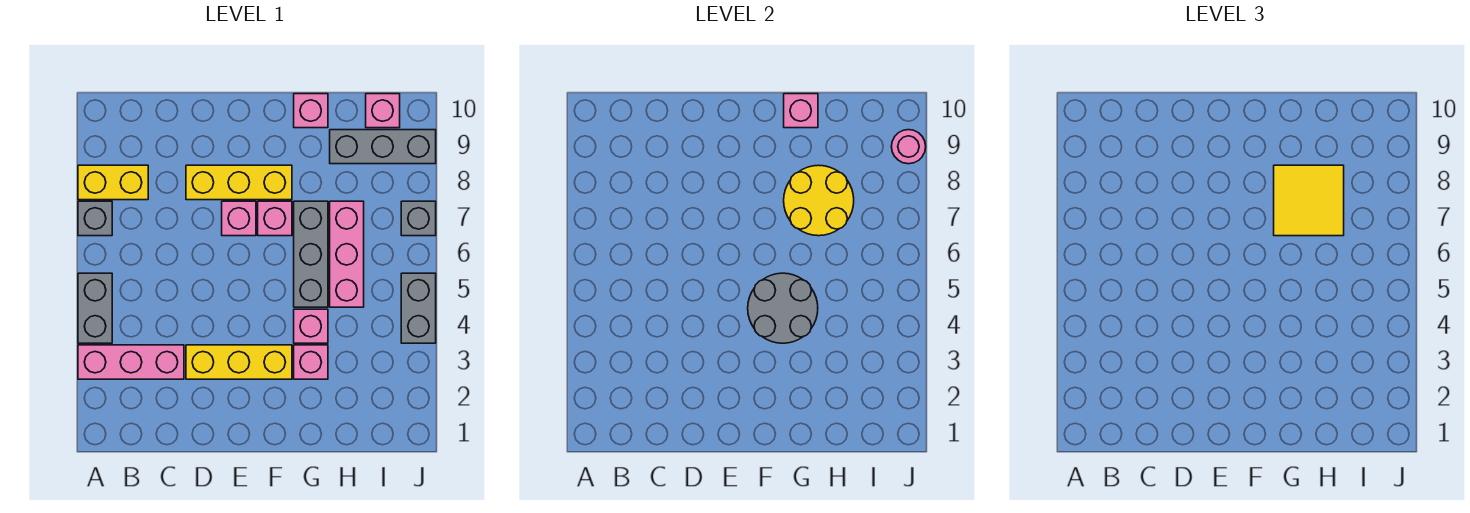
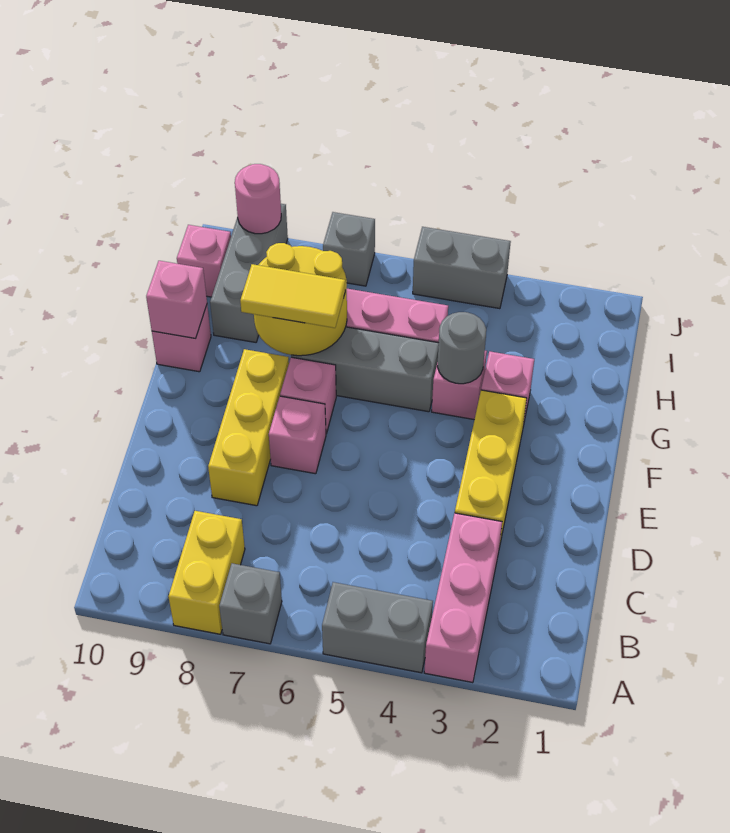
grey round brick F4:G5 level 2 -> grey round brick G4 level 2
yellow tile G7:H8 level 3 -> yellow tile G7:G8 level 3

